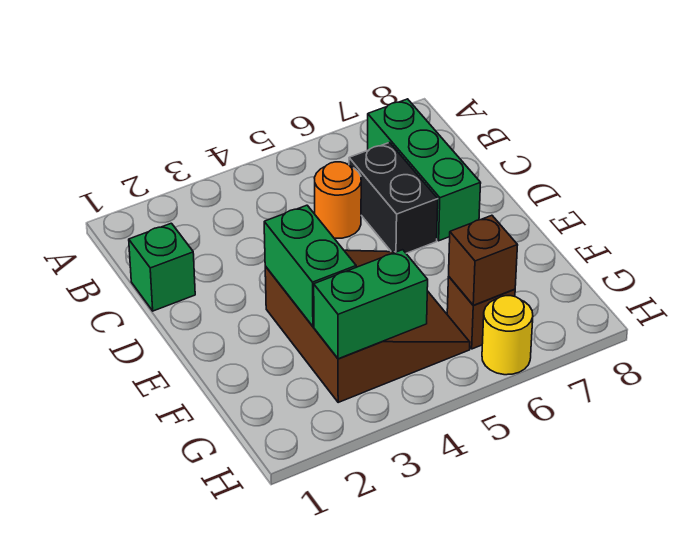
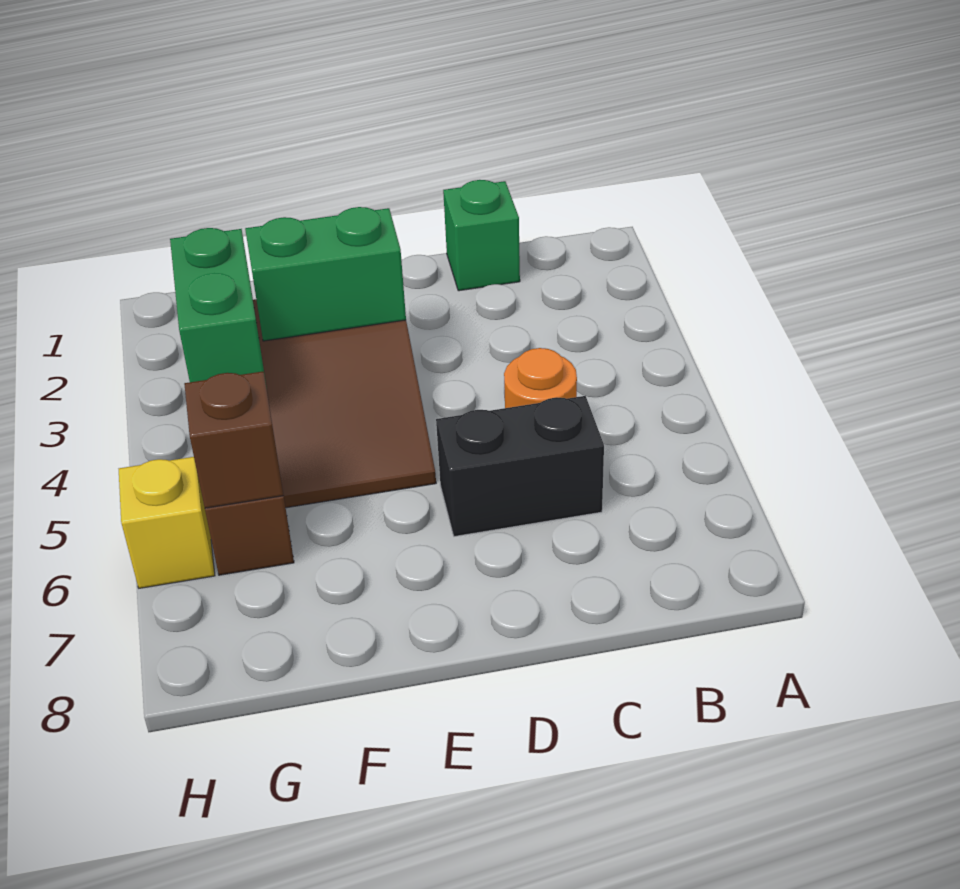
green brick B7:D7 level 1 -> none
yellow round brick H6 level 1 -> yellow brick H6 level 1

